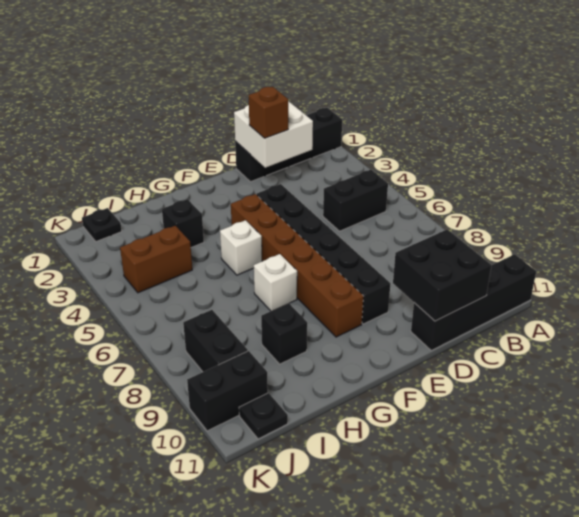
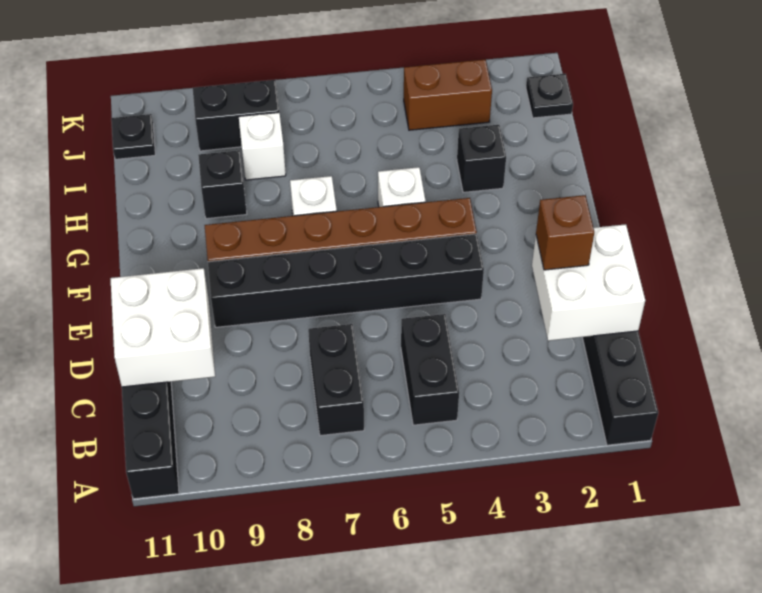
black brick C10:D11 level 2 -> white brick C10:D11 level 2
brown brick I4:J4 level 1 -> brown brick J3:J4 level 1
none -> white brick I8 level 1
black brick J10:K10 level 1 -> black brick B7:C7 level 1

